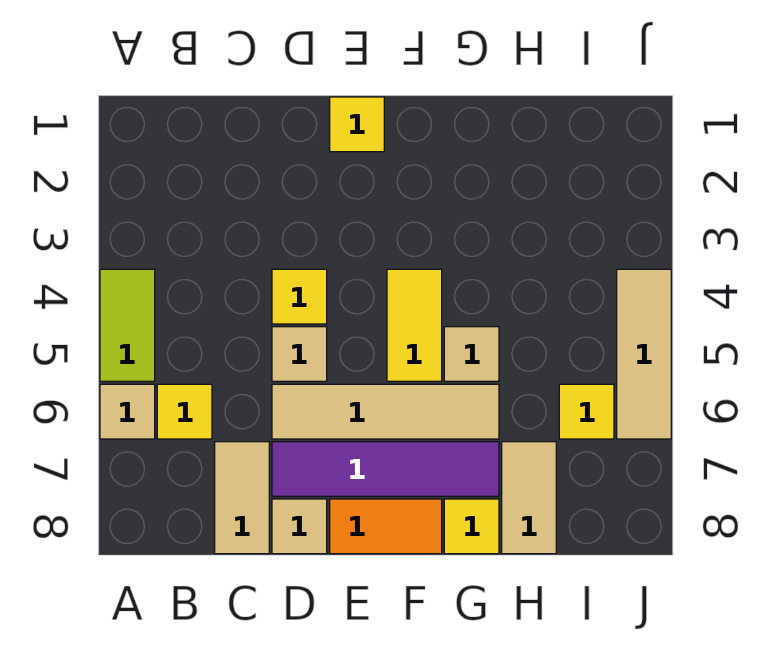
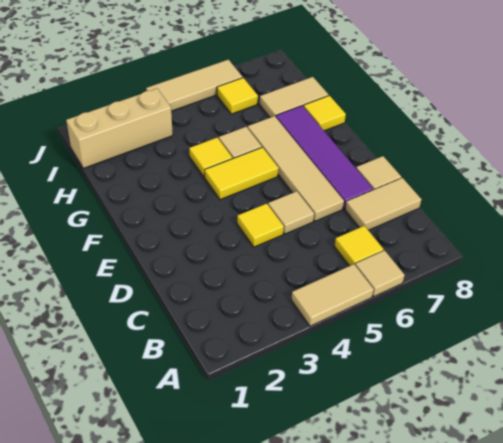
lime tile A4:A5 level 1 -> tan tile A4:A5 level 1
yellow tile E1 level 1 -> yellow tile G4 level 1
orange tile E8:F8 level 1 -> none
none -> tan brick I1:I3 level 1

